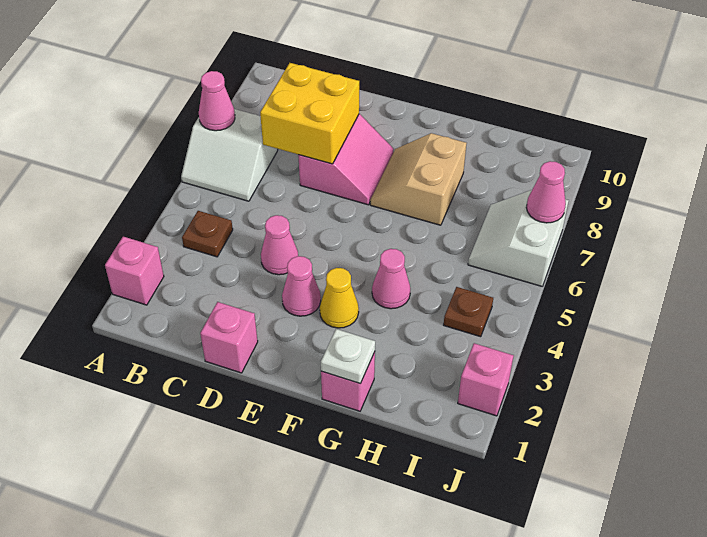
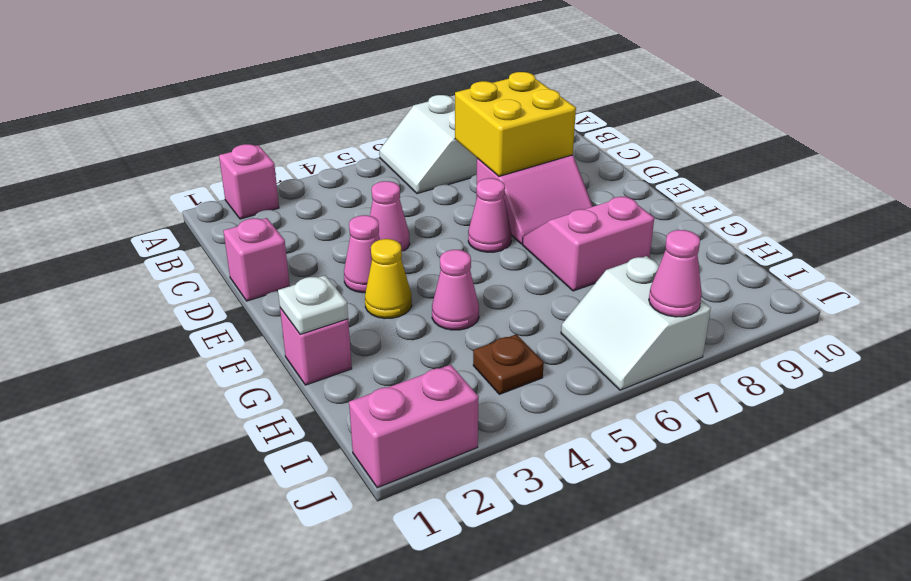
pink cone A7 level 2 -> pink cone E6 level 1
brown plate B4 level 1 -> none
tan slope F7:G8 level 1 top G -> pink slope F7:G8 level 1 top G
white slope I6:J7 level 1 top J -> white slope I6:J7 level 1 top 7
pink brick J2 level 1 -> pink brick J1:J2 level 1

